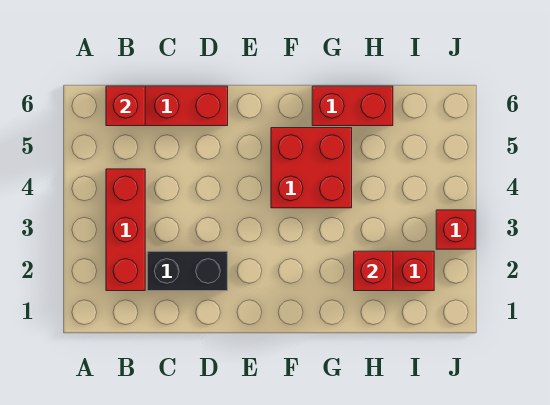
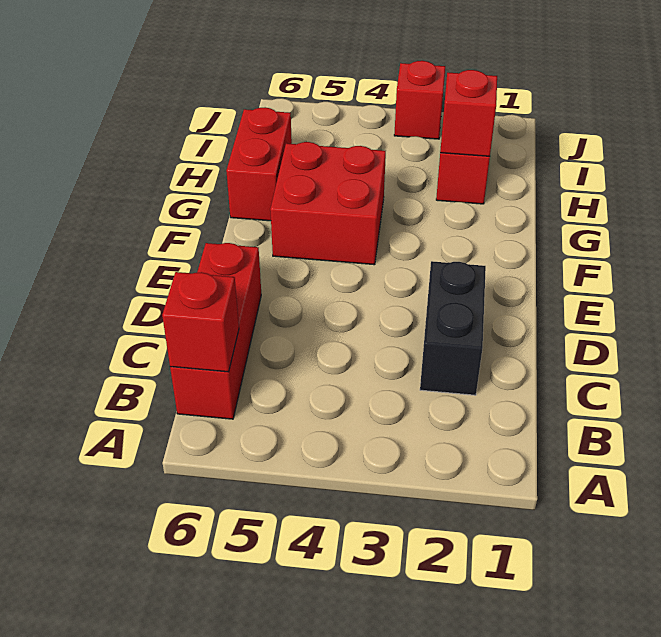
red brick B2:B4 level 1 -> none

